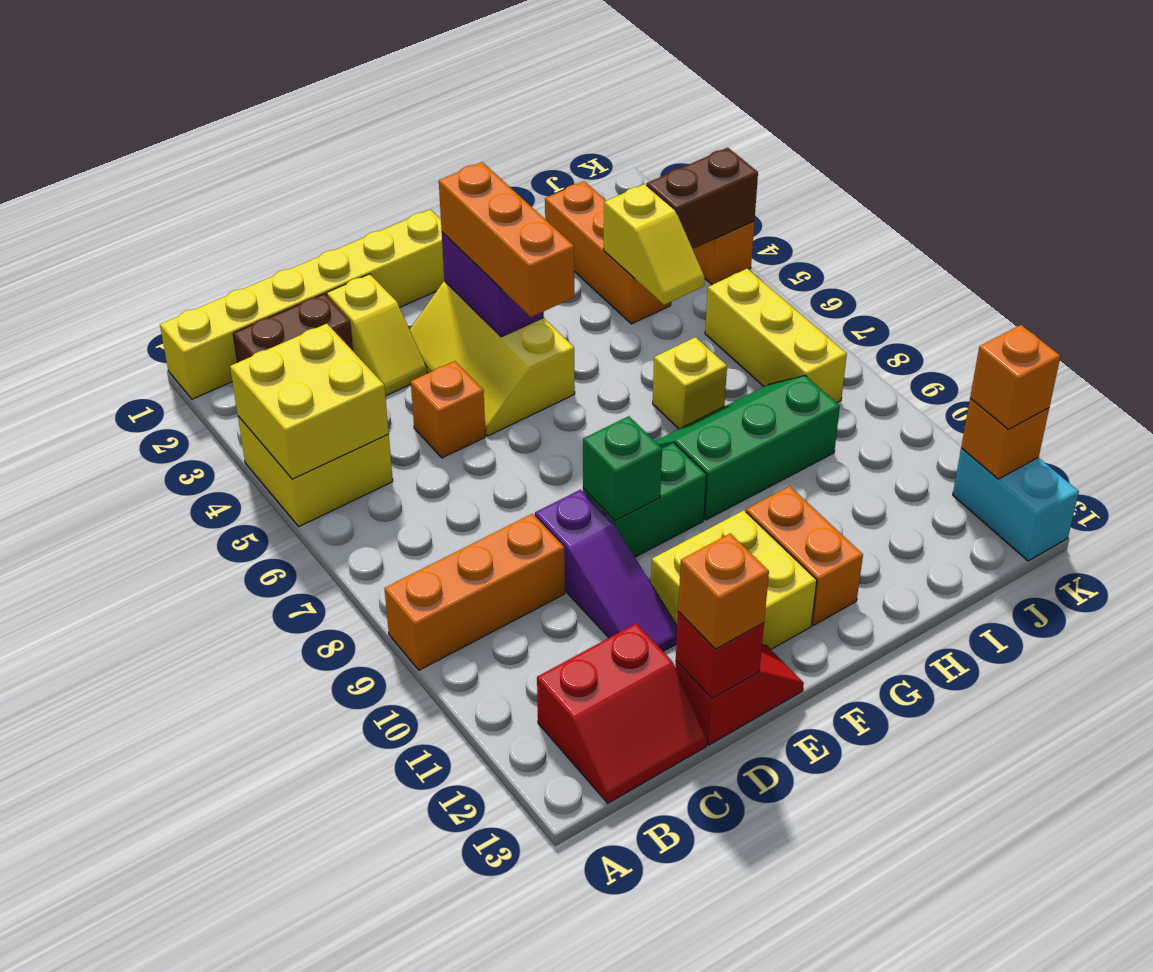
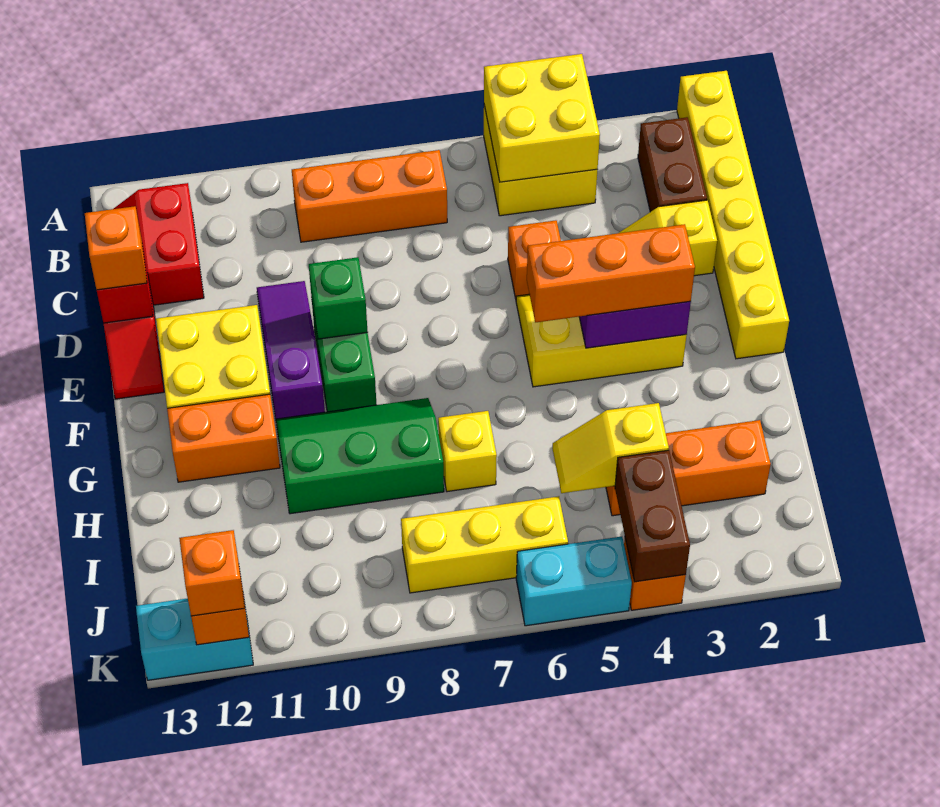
orange brick A9:C9 level 1 -> orange brick B7:B9 level 1
purple slope D9:D11 level 1 top 9 -> purple slope D10:F10 level 1 top F
green slope G8:I9 level 1 top 9 -> green slope G8:H10 level 1 top H
none -> cyan brick K5:K6 level 1

